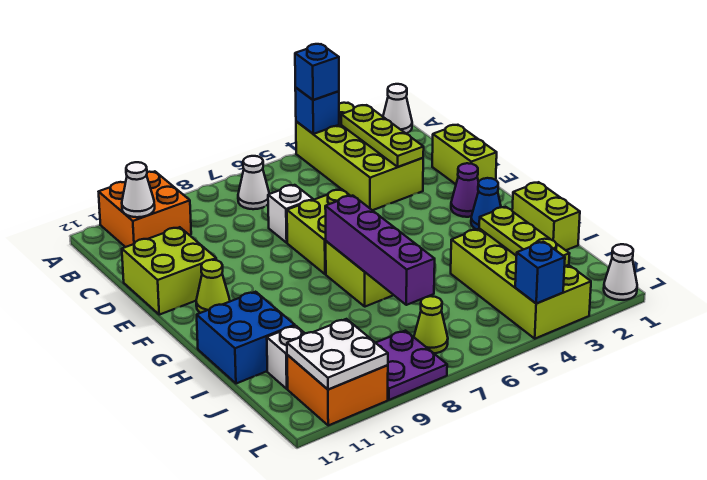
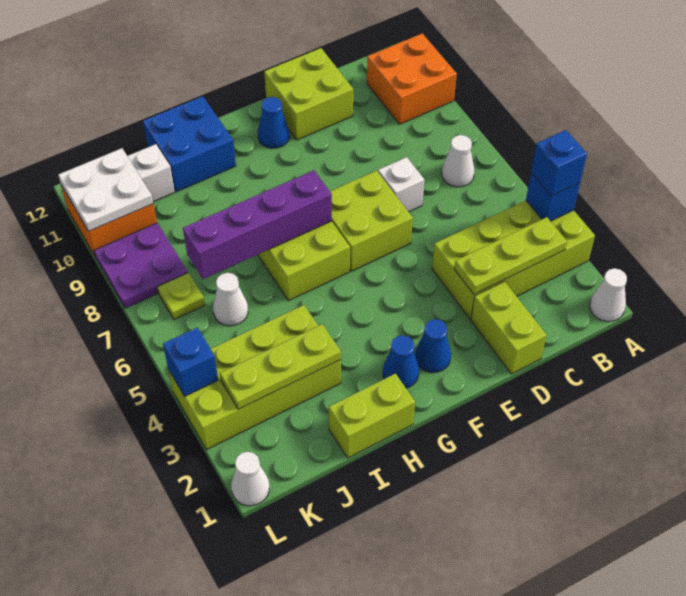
white cone B11 level 2 -> white cone J6 level 1
lime brick D1:E1 level 1 -> lime brick D1:D2 level 1
purple cone F2 level 1 -> blue cone F2 level 1
lime cone F11 level 1 -> blue cone F11 level 1
lime cone K7 level 1 -> lime plate K7 level 1

